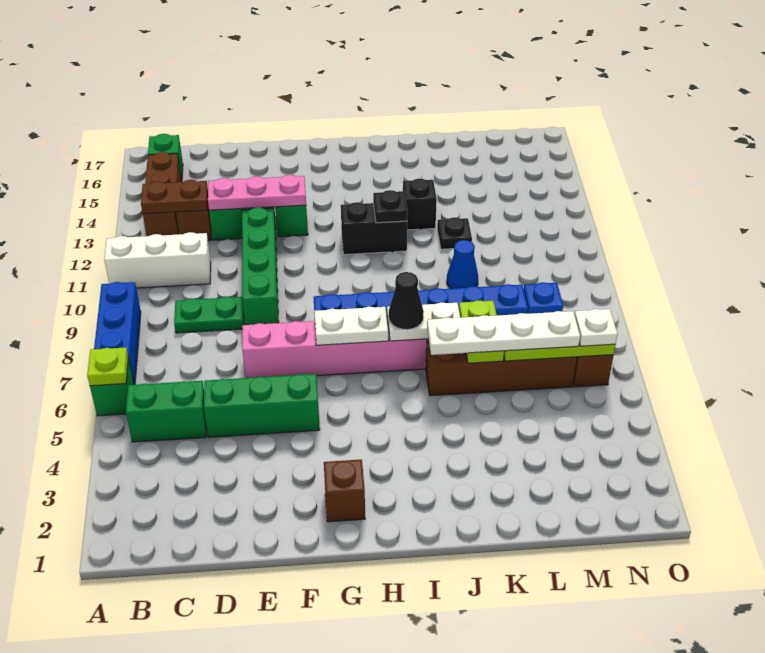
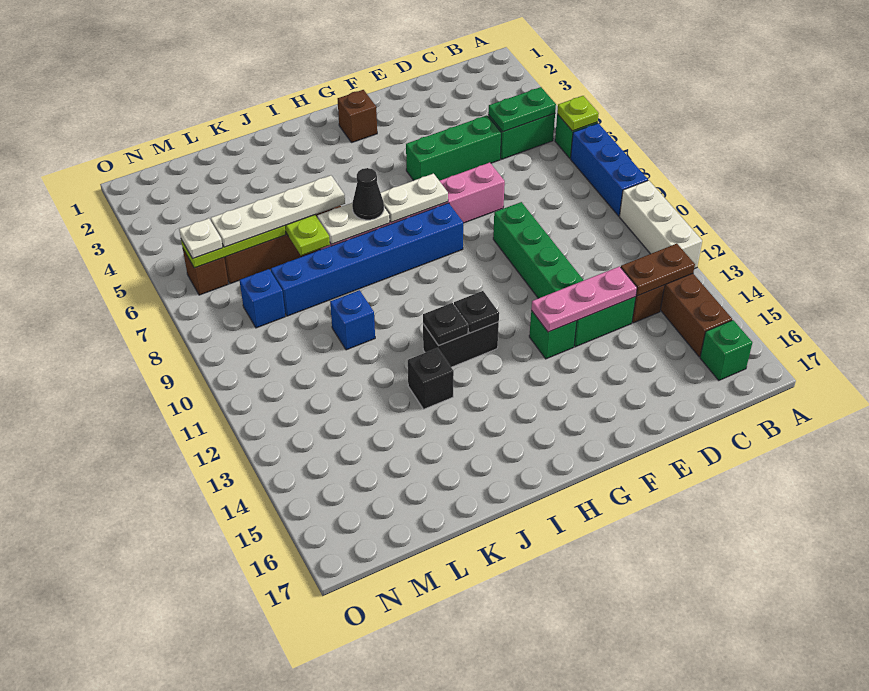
white brick A11:C11 level 1 -> white brick A10:A12 level 1
green plate C9:D9 level 1 -> green plate B5:C5 level 2
blue cone K10 level 1 -> blue brick K10 level 1
black plate K12 level 1 -> black plate H12 level 2

